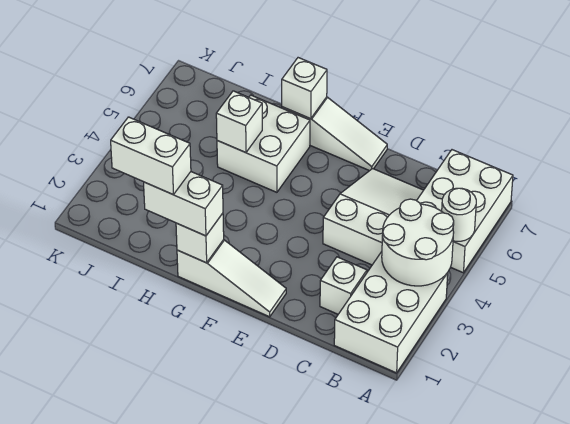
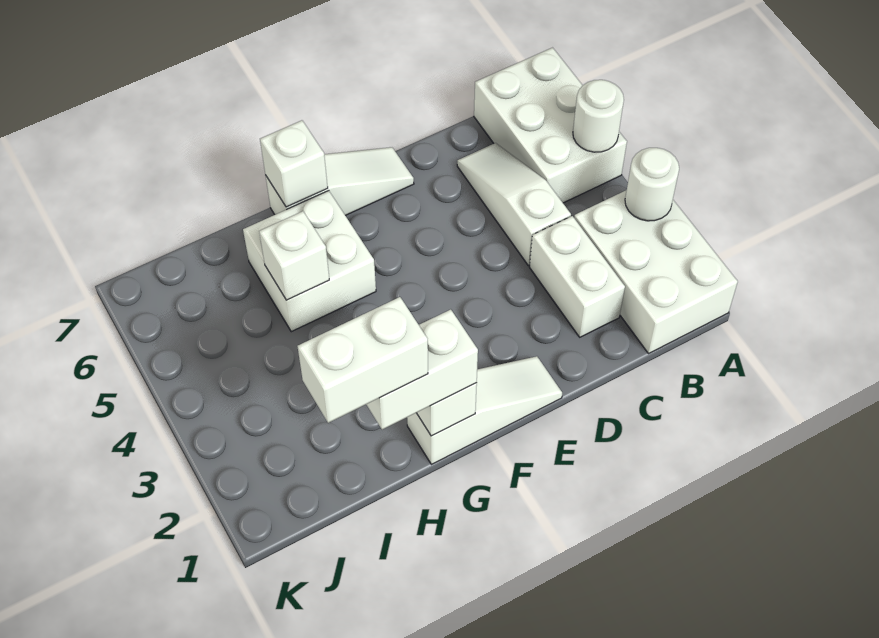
white round brick A3:B4 level 2 -> white round brick A3 level 2
white brick C2 level 1 -> white brick C2:C3 level 1
white slope C4:D6 level 1 top 4 -> white slope C4:C6 level 1 top 4

